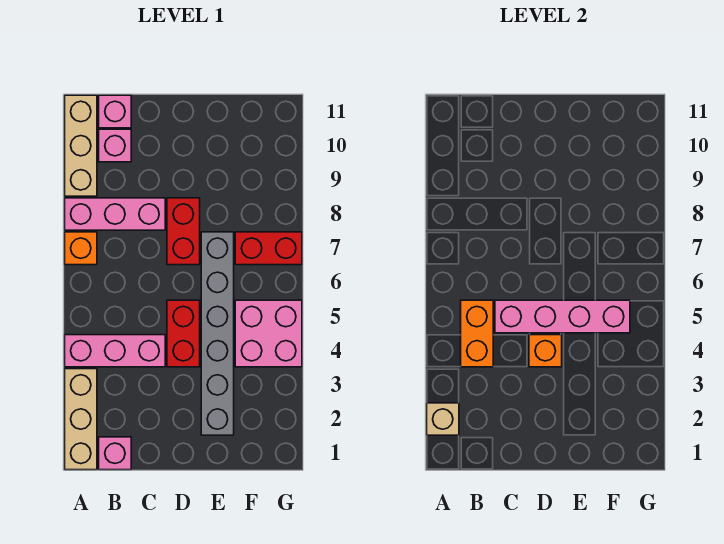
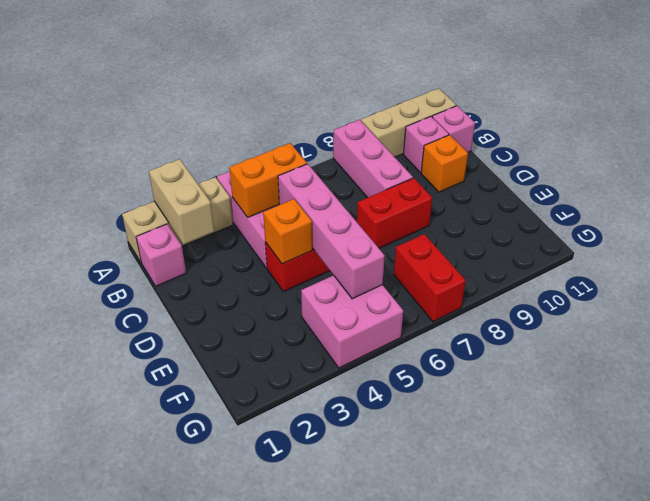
tan brick A2 level 2 -> tan brick A2:B2 level 2
orange brick A7 level 1 -> orange brick C10 level 1
grey brick E2:E7 level 1 -> none

